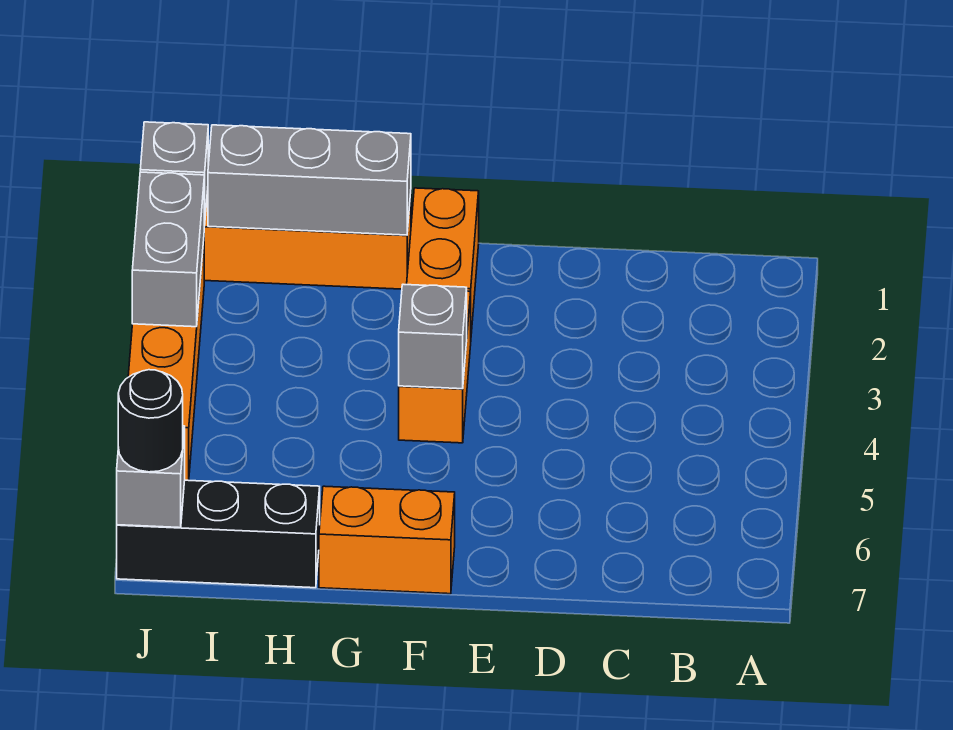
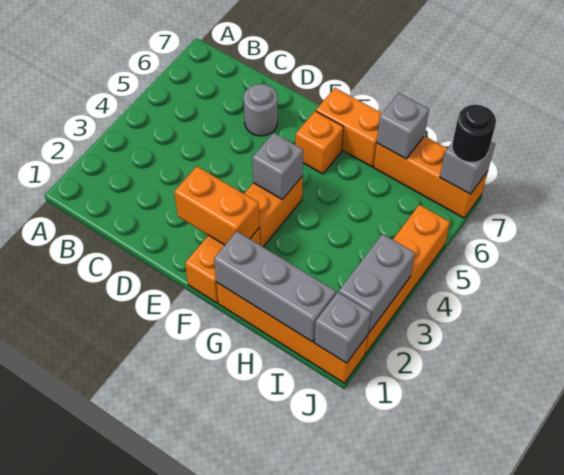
none -> grey round brick D6 level 1
none -> orange brick E2:F2 level 2
none -> orange brick F6 level 1
black brick H7:J7 level 1 -> orange brick H7:J7 level 1
none -> grey brick H7 level 2

